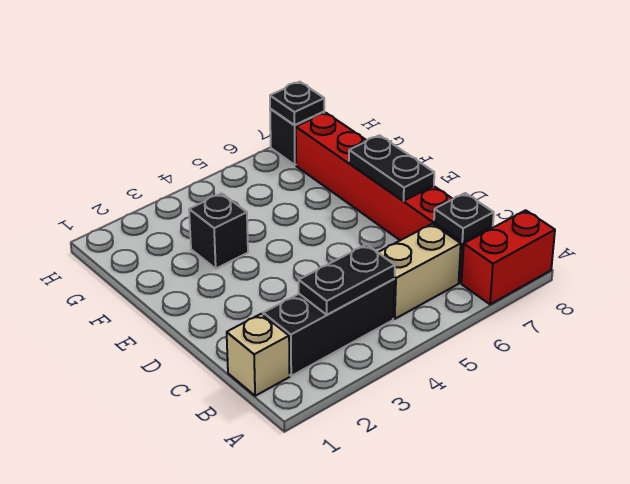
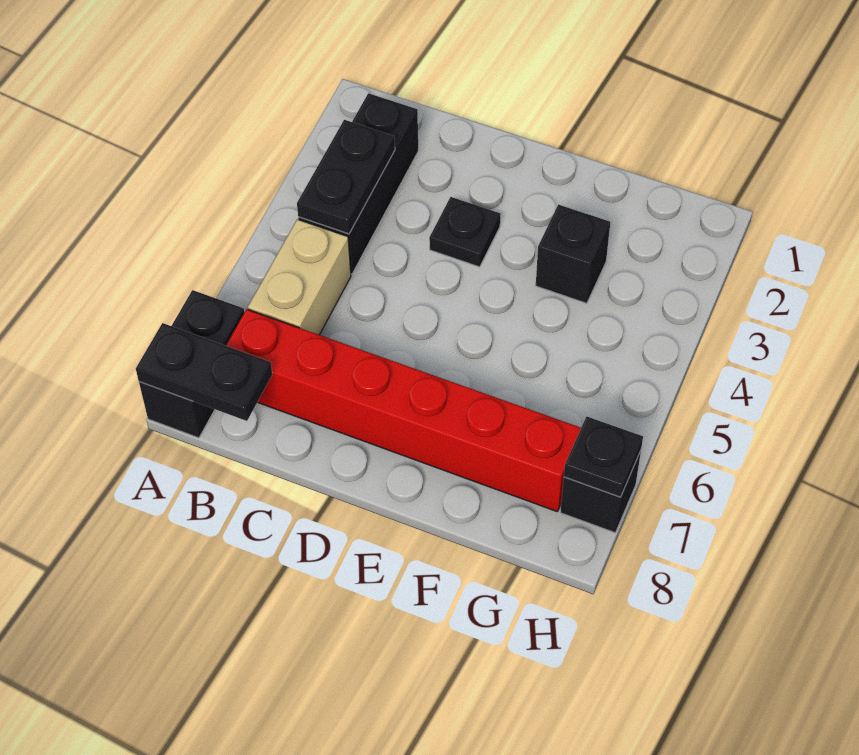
red brick A7:A8 level 1 -> black brick A7:A8 level 1
tan brick B1 level 1 -> none
black plate B7 level 2 -> black plate D3 level 1
black plate D7:E7 level 2 -> black plate A8:B8 level 2

